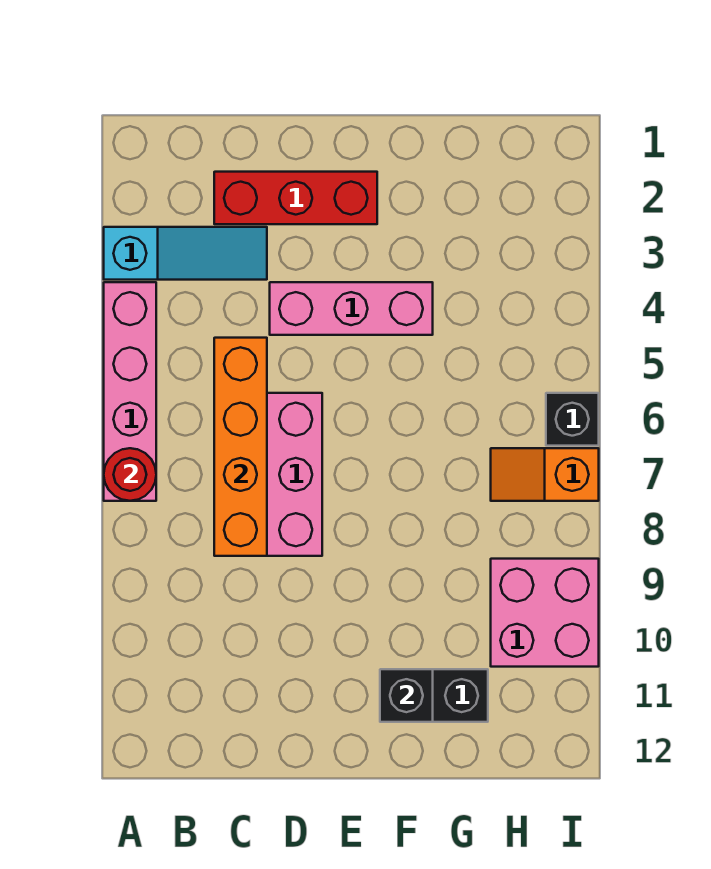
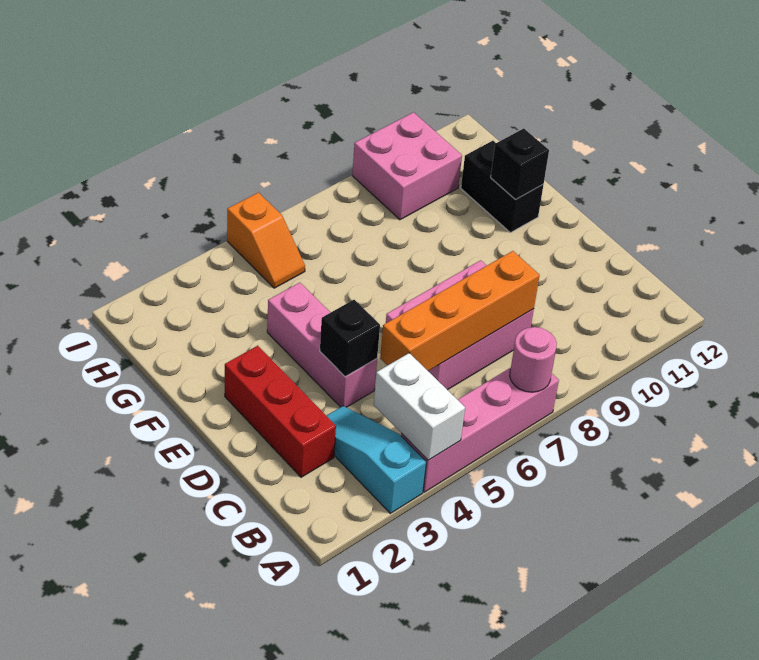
none -> white brick A4:B4 level 2
red round brick A7 level 2 -> pink round brick A7 level 2
orange slope H7:I7 level 1 top I -> orange slope H5:I5 level 1 top I
black brick I6 level 1 -> black brick D4 level 2

